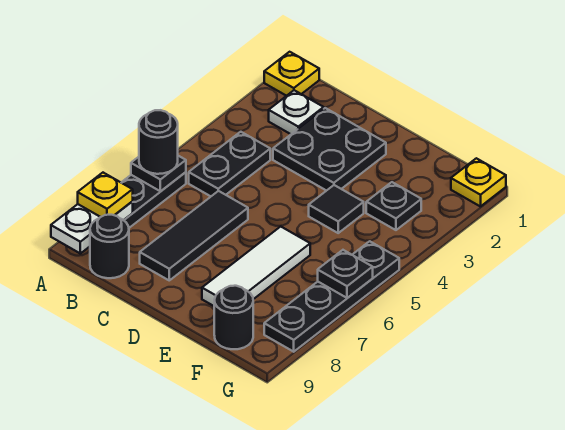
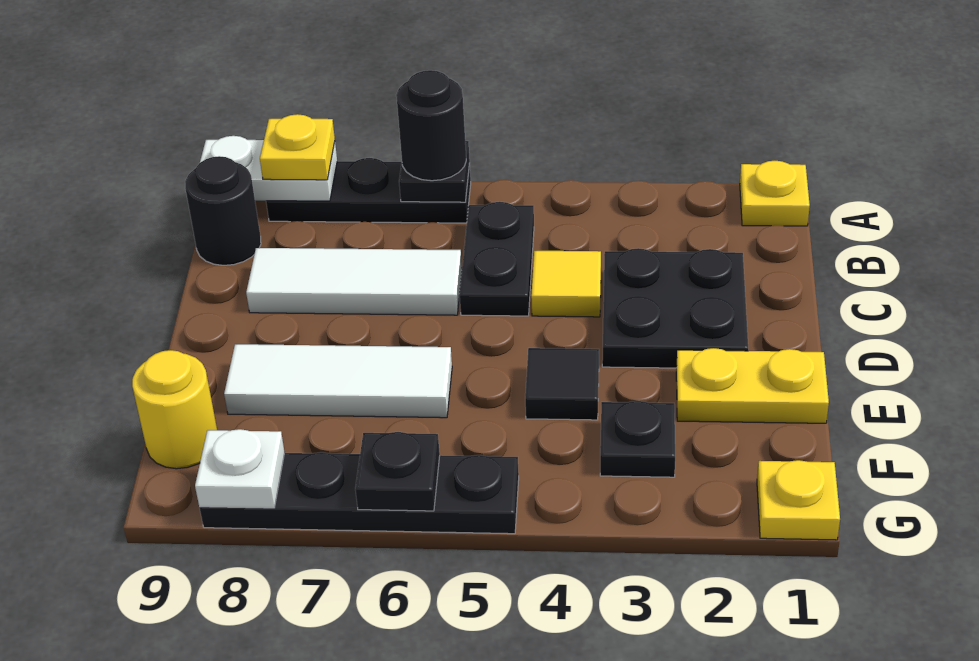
white plate B2 level 1 -> white plate G8 level 2
black plate B4:B5 level 1 -> black plate B5:C5 level 1
none -> yellow tile C4 level 1
black tile C6:C8 level 1 -> white tile C6:C8 level 1
none -> yellow plate E1:E2 level 1
black round brick F9 level 1 -> yellow round brick F9 level 1

